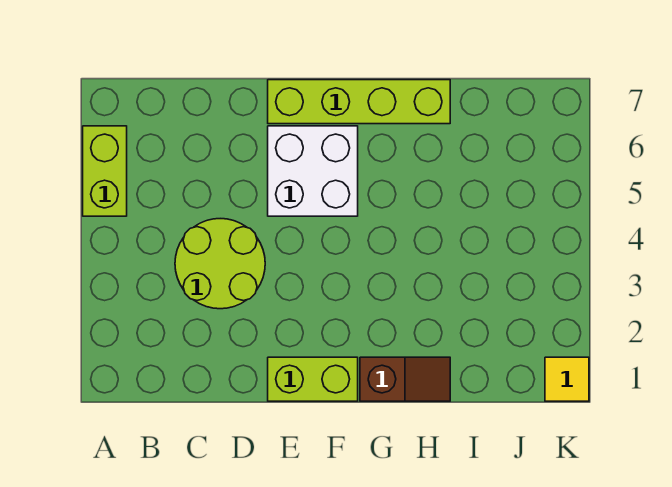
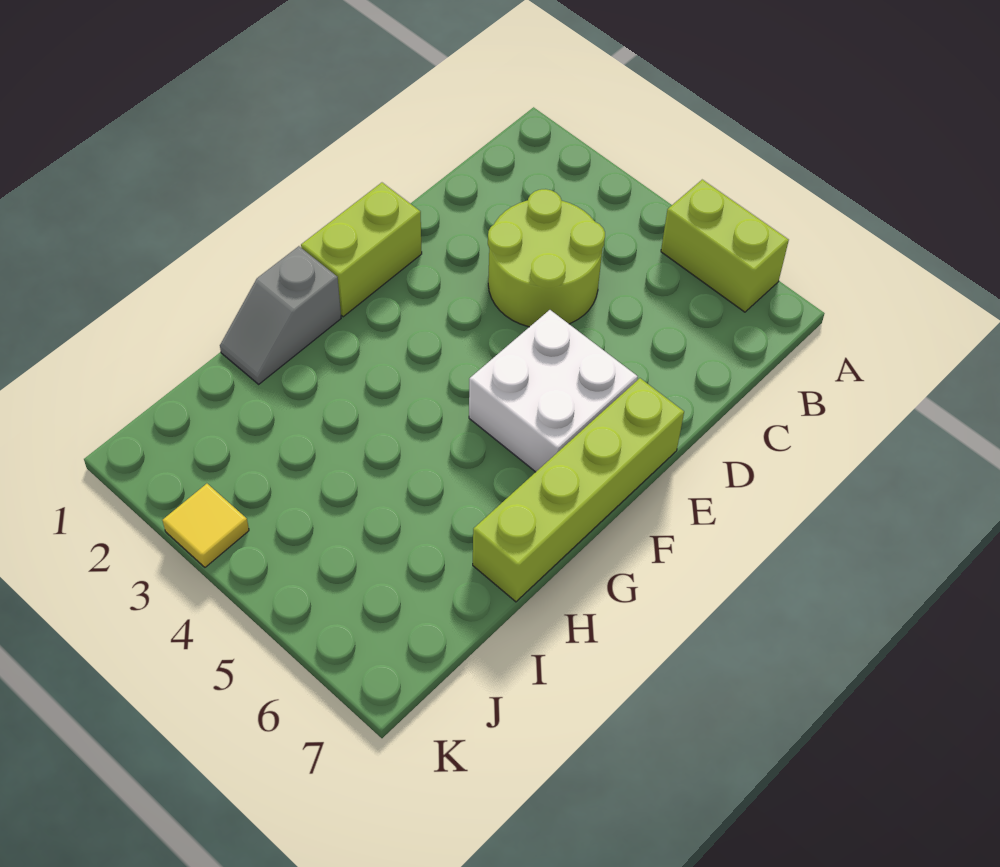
brown slope G1:H1 level 1 top G -> grey slope G1:H1 level 1 top G
yellow tile K1 level 1 -> yellow tile K3 level 1

